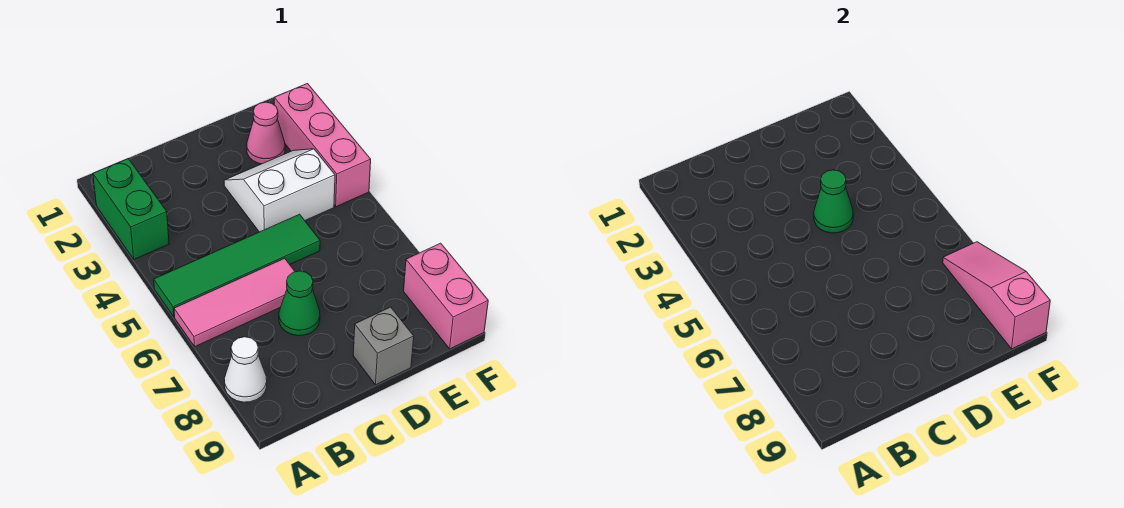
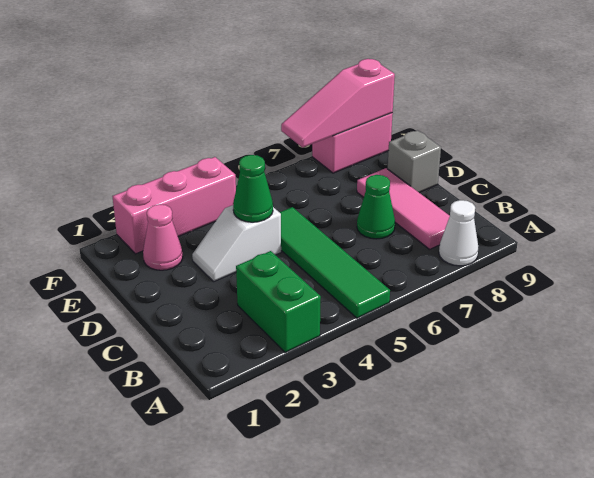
green brick A2:A3 level 1 -> green brick A3:B3 level 1
pink tile A6:C6 level 1 -> pink tile B8:D8 level 1
white slope D3:E4 level 1 top 4 -> white slope D3:D4 level 1 top 4

